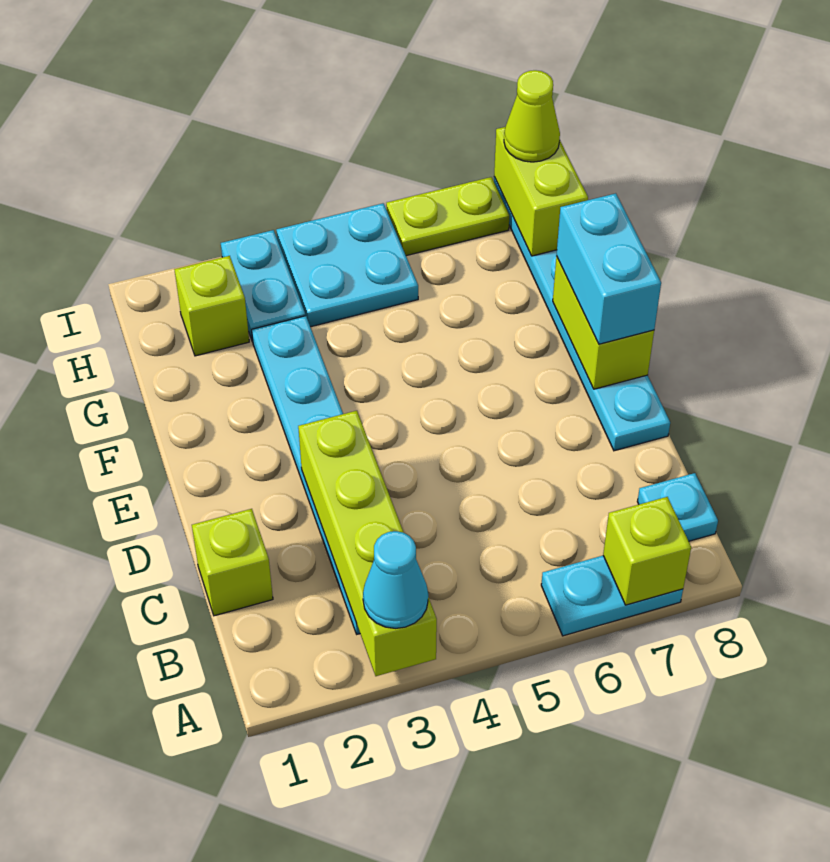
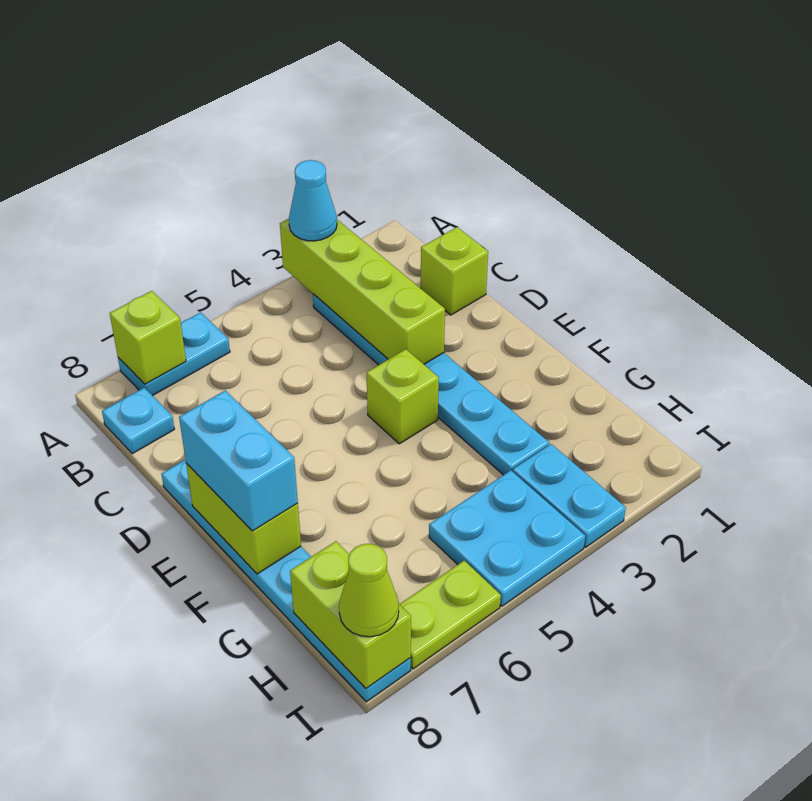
lime brick H2 level 1 -> lime brick E4 level 1

